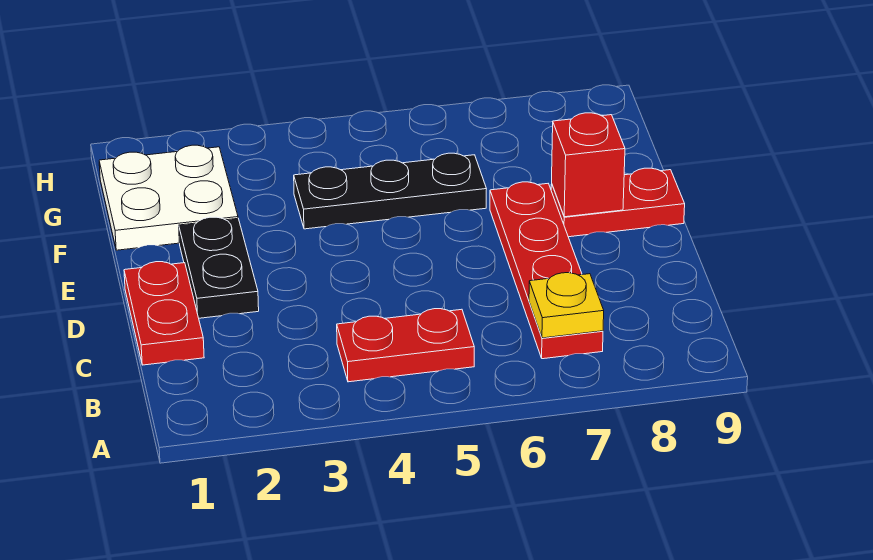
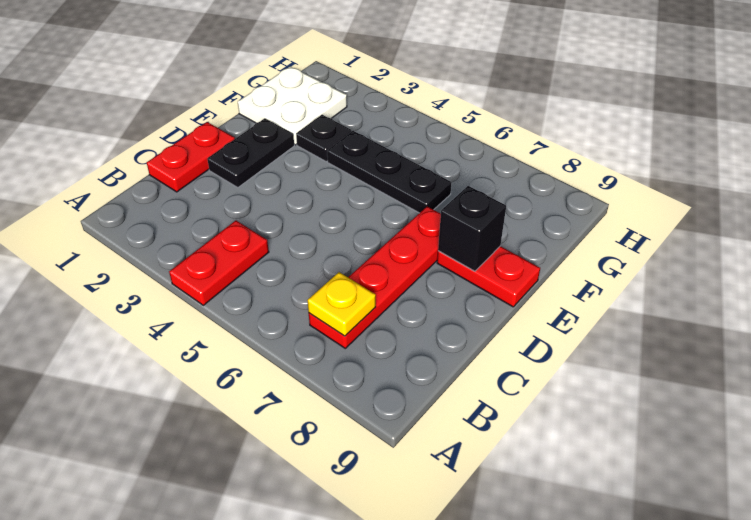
red plate B4:B5 level 1 -> red plate A4:B4 level 1
red brick E8 level 2 -> black brick E8 level 2
none -> black plate F3 level 1

